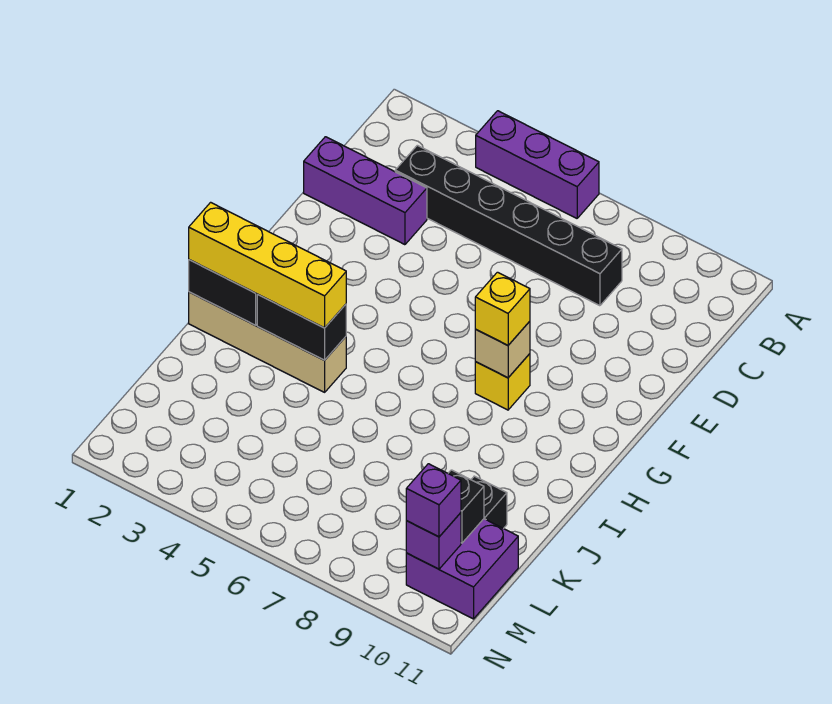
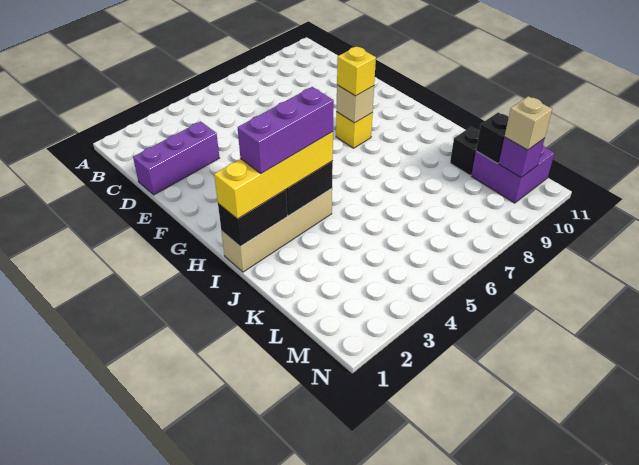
purple brick A4:A6 level 1 -> purple brick I2:I4 level 4
black brick C3:C8 level 1 -> none
purple brick M10 level 3 -> tan brick M10 level 3

